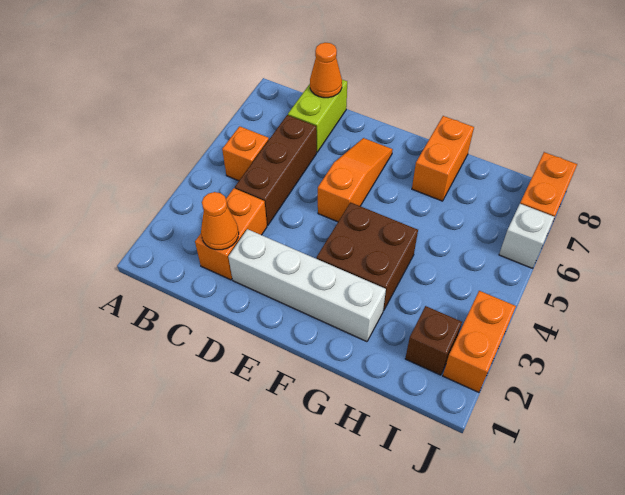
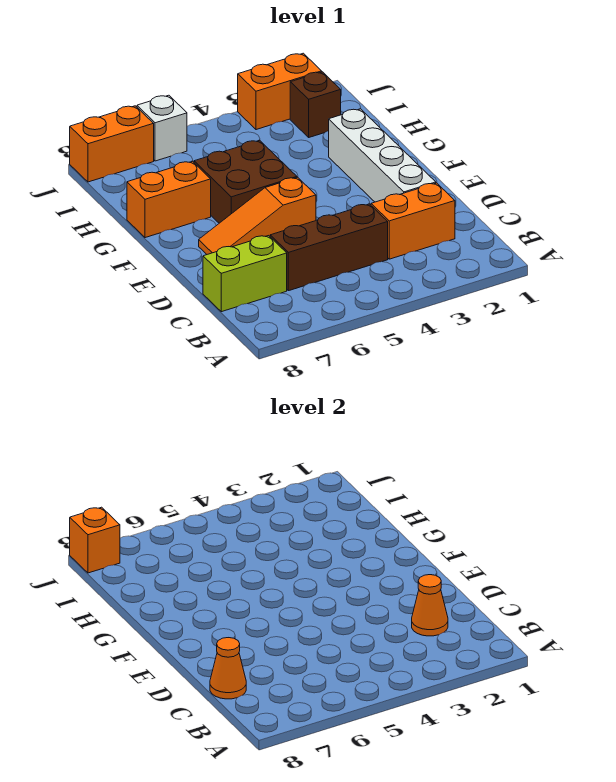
orange brick B5 level 1 -> orange brick J8 level 2
brown brick F3:G4 level 1 -> brown brick F5:G6 level 1

